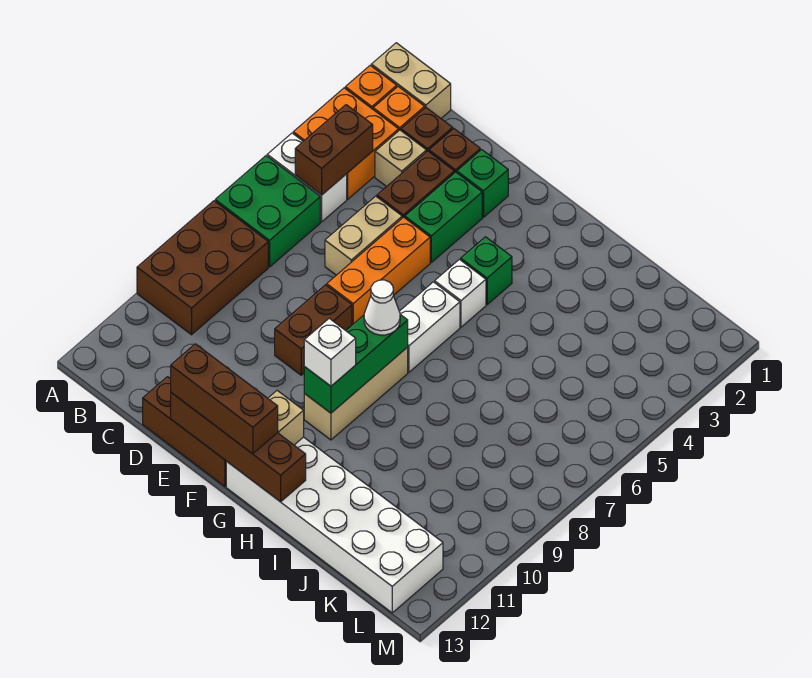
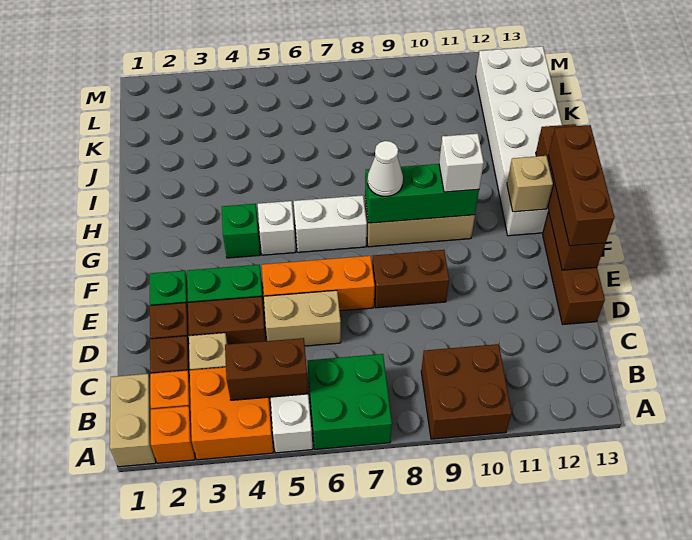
brown brick A8:B10 level 1 -> brown brick A9:B10 level 1

